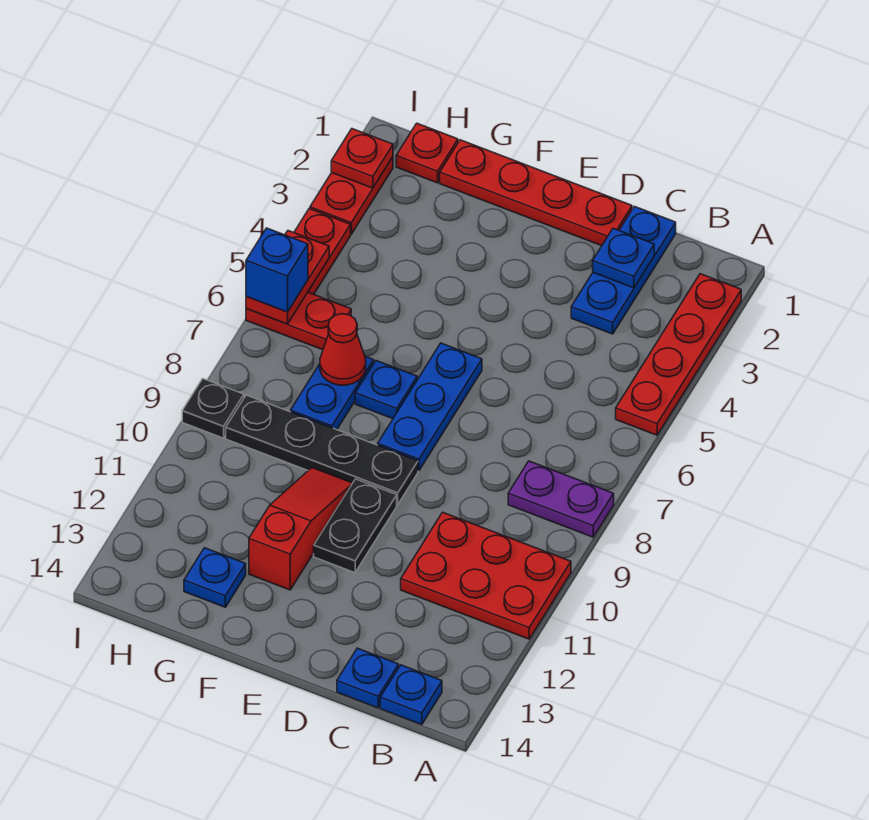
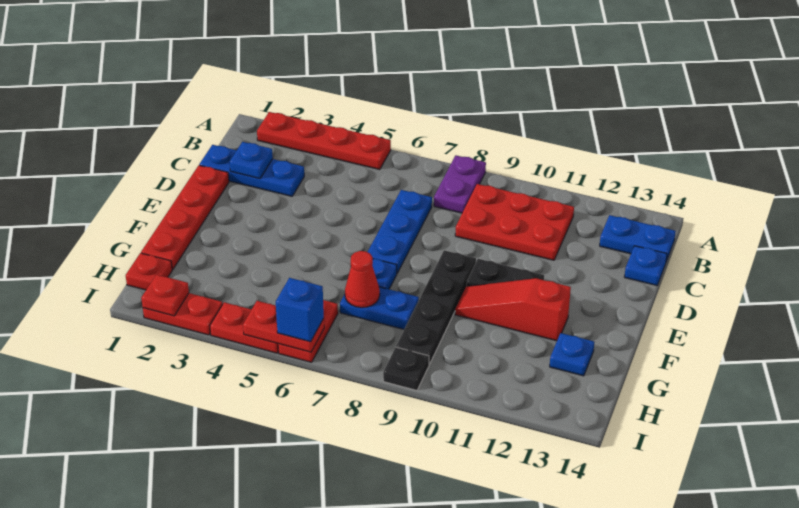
red plate A10:C11 level 1 -> red plate B9:C11 level 1
blue plate B14 level 1 -> blue plate B13:B14 level 1
blue plate E6:E8 level 1 -> blue plate C7:E7 level 1

